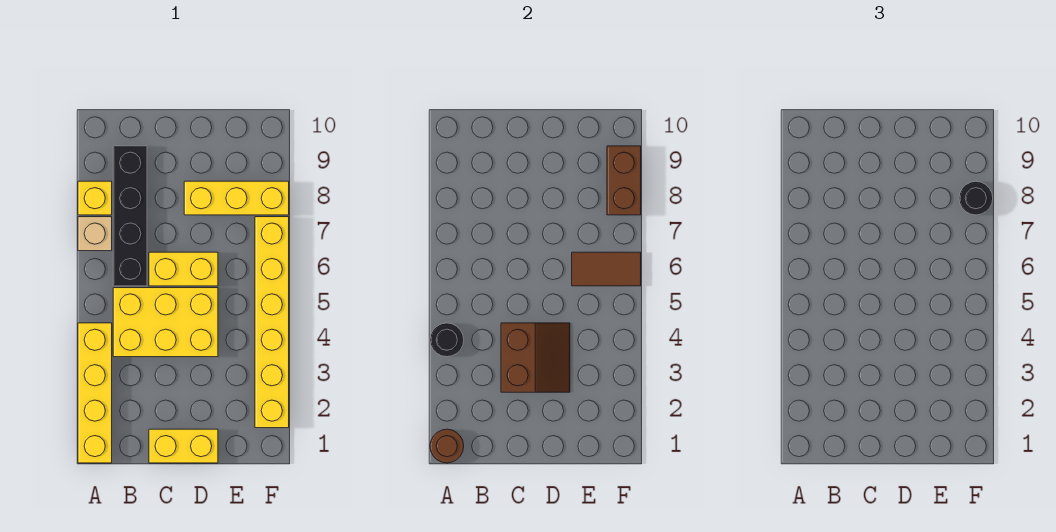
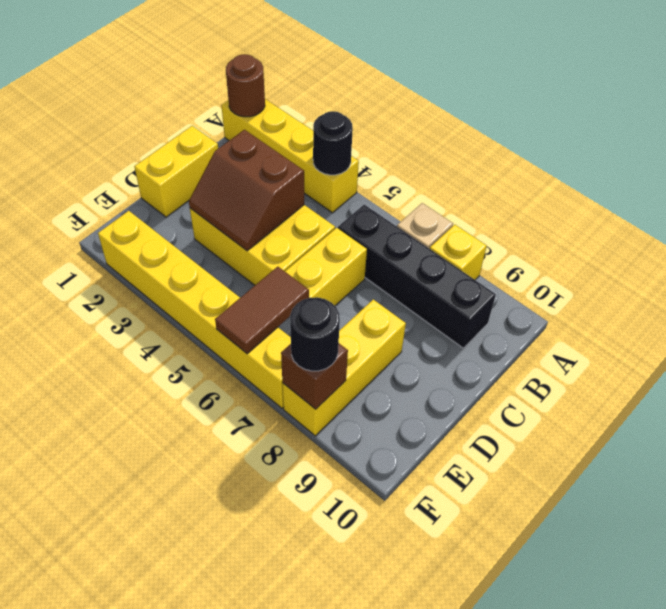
yellow brick B4:D5 level 1 -> yellow brick C3:D5 level 1
brown brick F8:F9 level 2 -> brown brick F8 level 2

